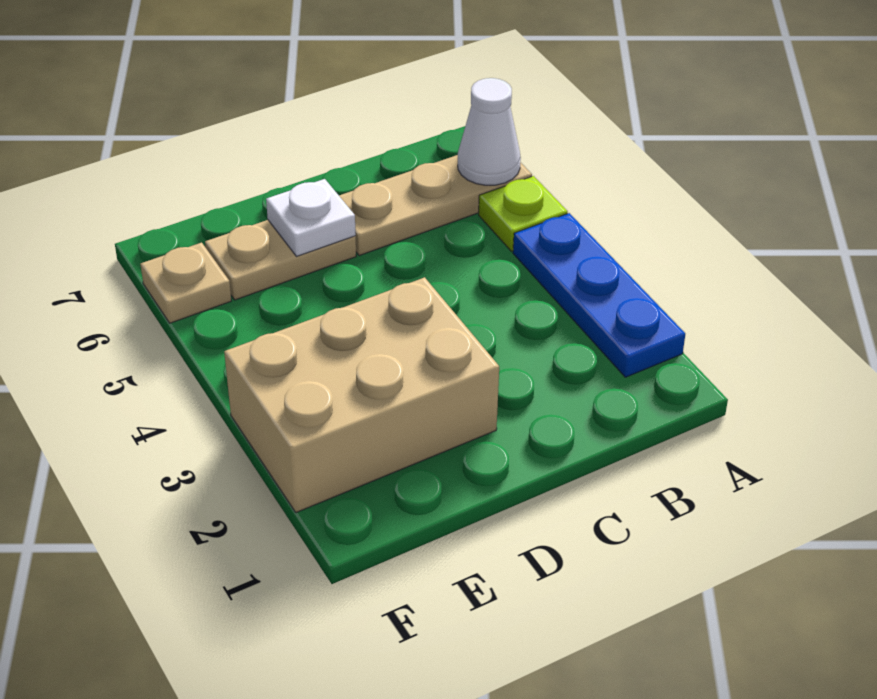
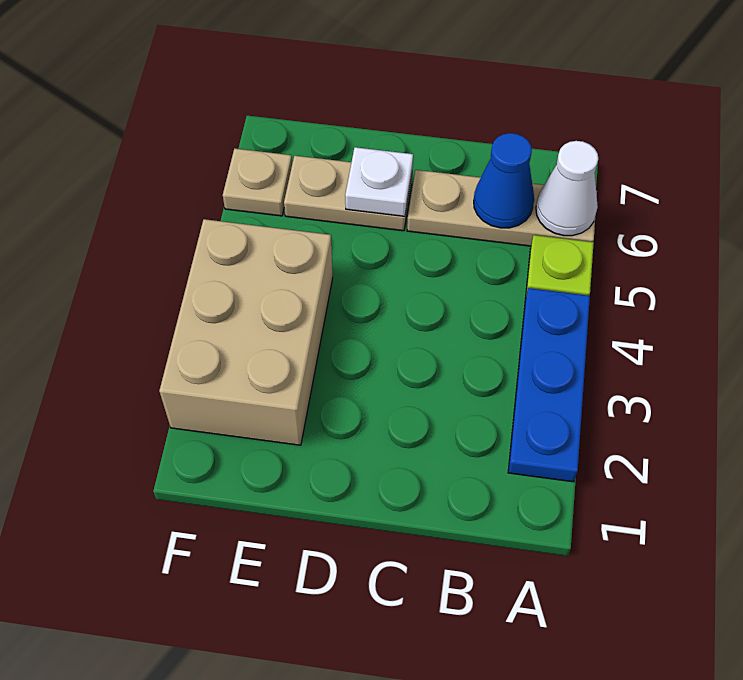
none -> blue cone B6 level 2
tan brick D2:F3 level 1 -> tan brick E2:F4 level 1

